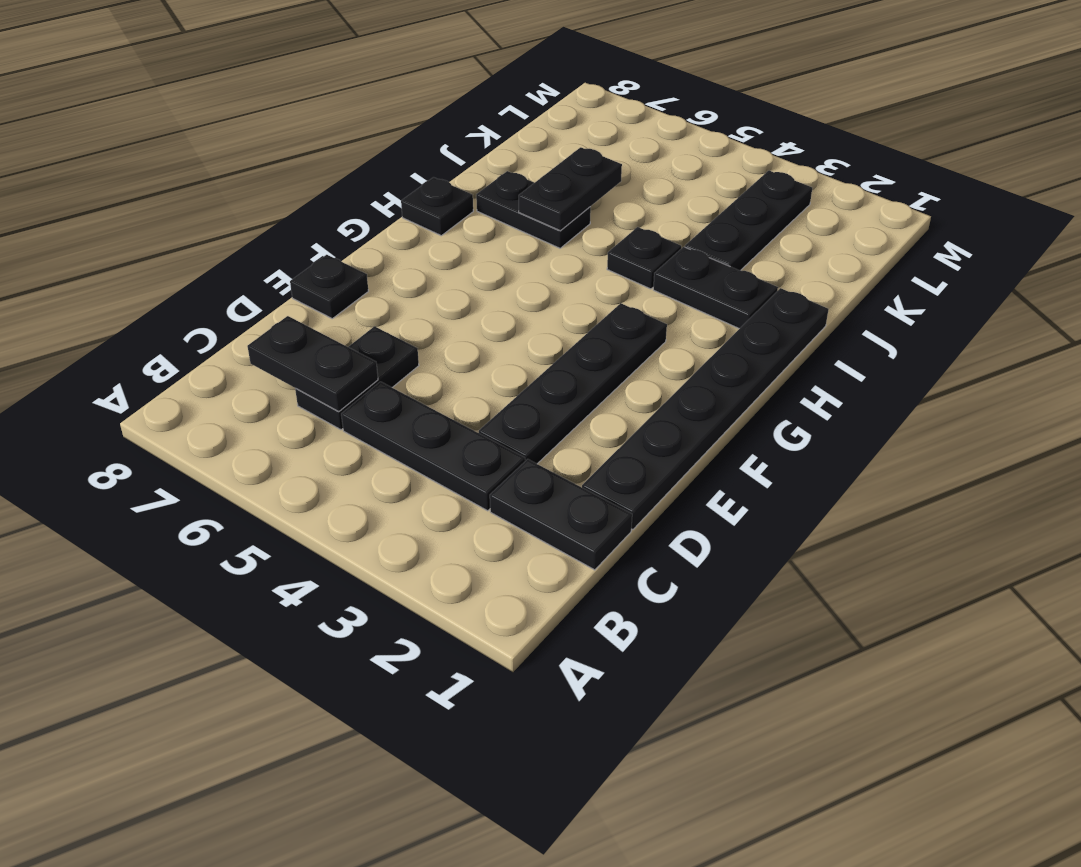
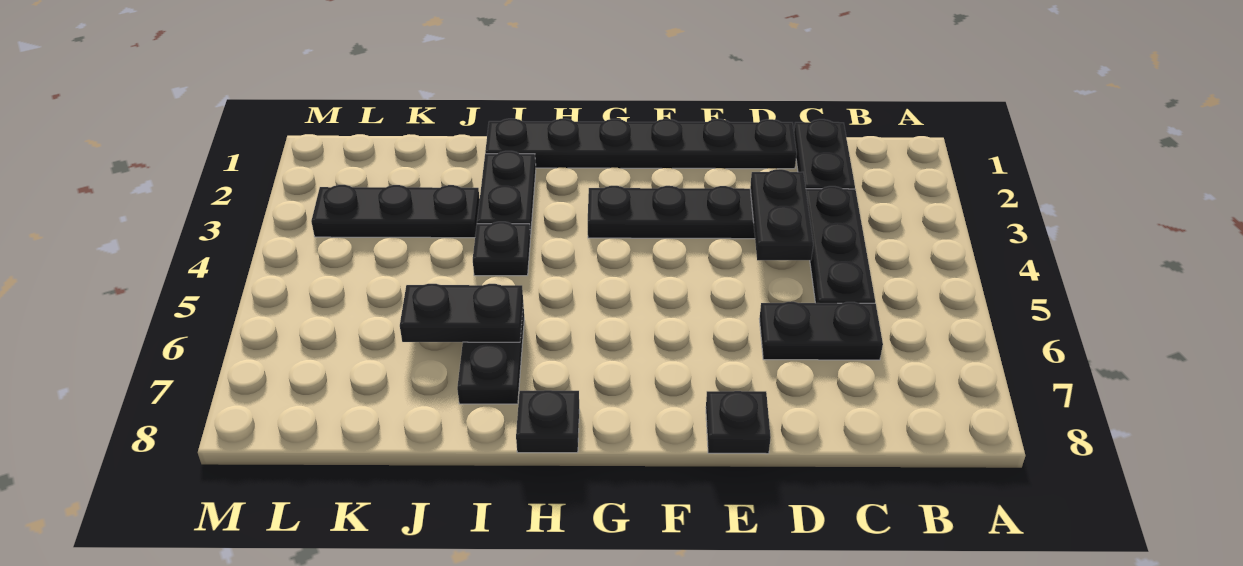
black plate C6:C7 level 2 -> black plate D3:D4 level 2

